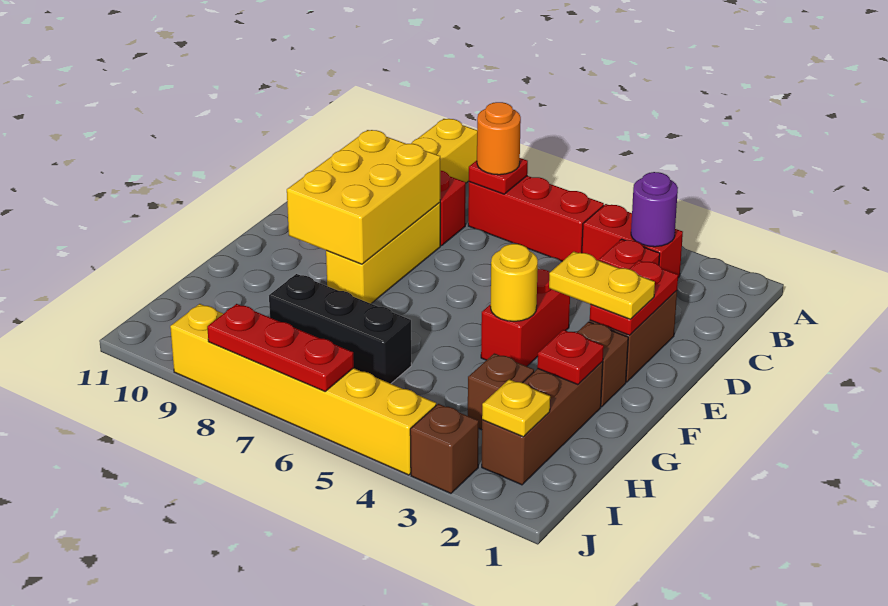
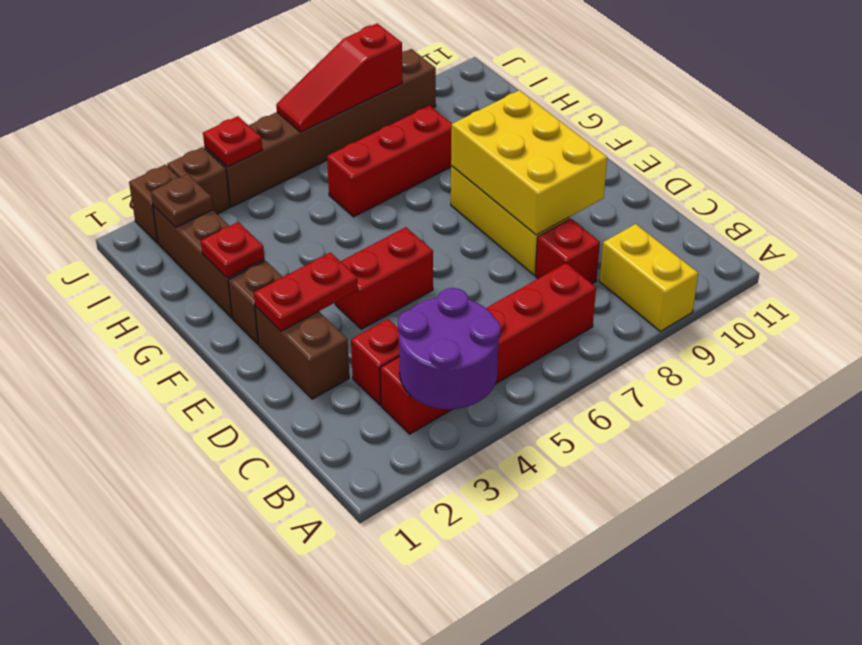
purple round brick B3 level 2 -> purple round brick A3:B4 level 2
red plate B7 level 2 -> red plate J4 level 2
orange round brick B7 level 3 -> none
red plate D2:E2 level 2 -> red plate E2:E3 level 2
yellow plate E2:E3 level 3 -> none
red brick E4:F4 level 1 -> red brick E4:E5 level 1
yellow round brick F4 level 2 -> none
brown brick H3 level 1 -> brown brick J2 level 1
black brick H6:H8 level 1 -> red brick H6:H8 level 1
yellow plate I2 level 2 -> brown plate I2 level 2
yellow brick J4:J9 level 1 -> brown brick J4:J9 level 1
red plate J6:J8 level 2 -> red slope J6:J8 level 2 top 8

